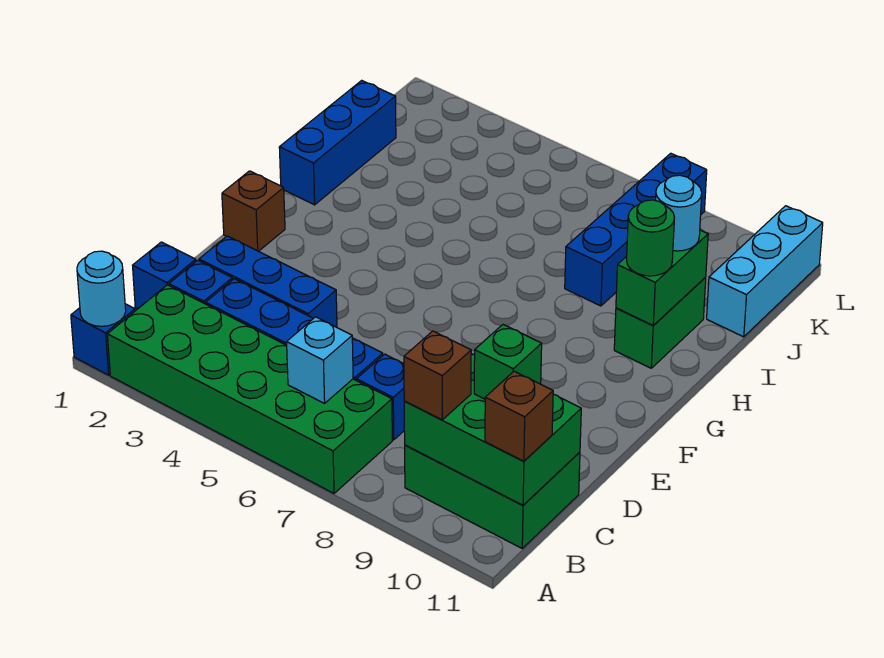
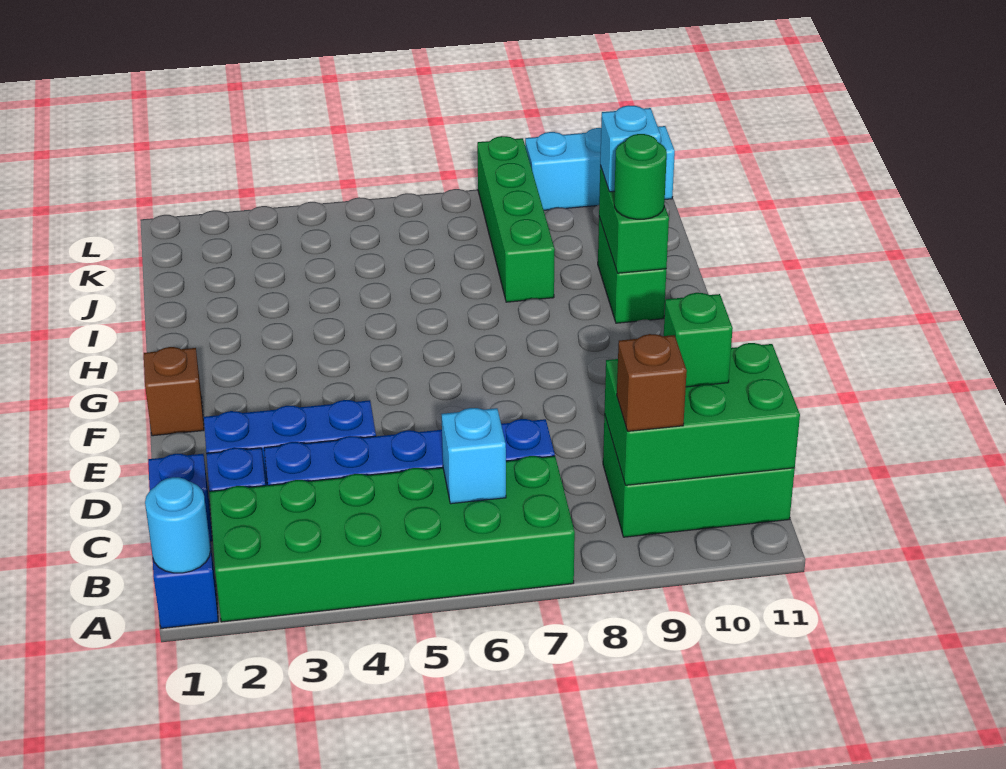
brown brick B11 level 3 -> none
blue brick H1:J1 level 1 -> none
blue brick I8:L8 level 1 -> green brick I8:L8 level 1
cyan round brick I10 level 3 -> cyan brick I10 level 3
cyan brick J11:L11 level 1 -> cyan brick L9:L11 level 1

